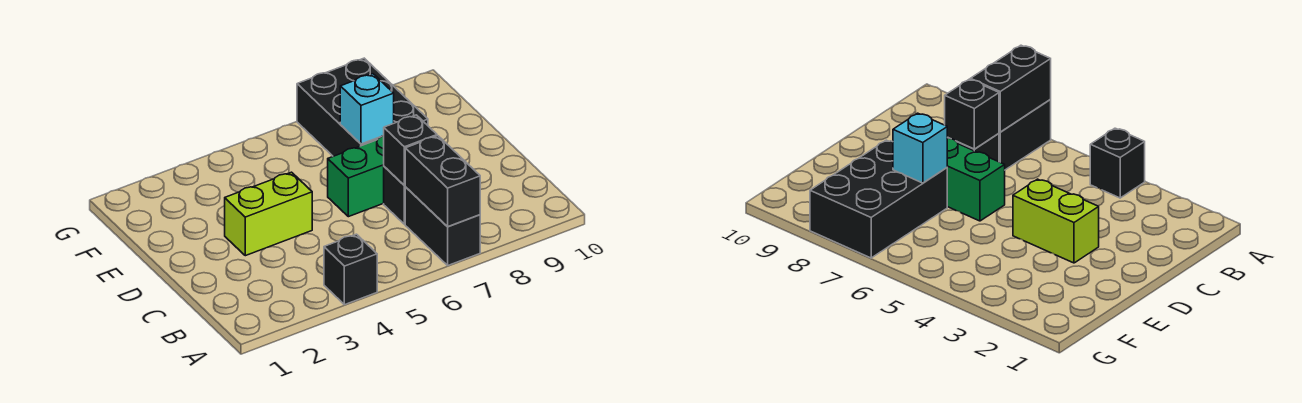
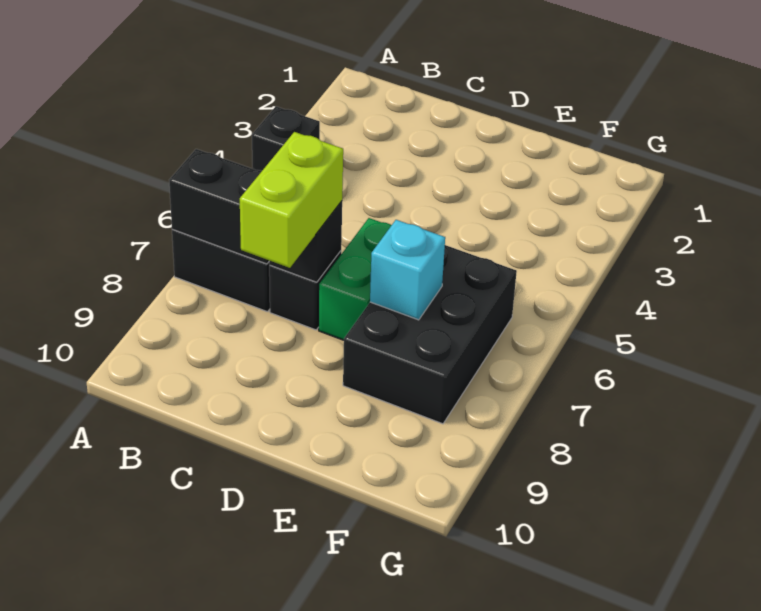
lime brick D3:D4 level 1 -> lime brick C7:C8 level 3
black brick E7:G8 level 1 -> black brick E6:F8 level 1

